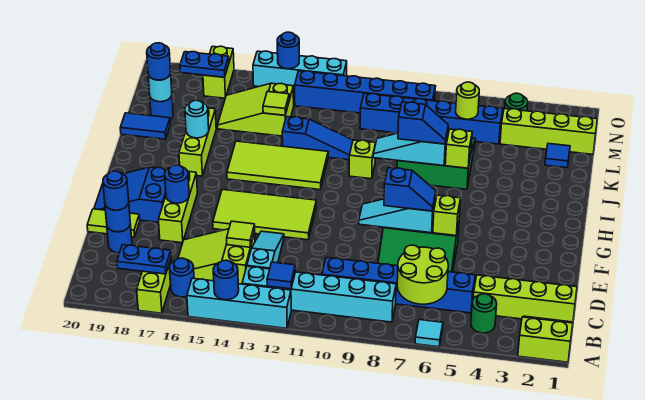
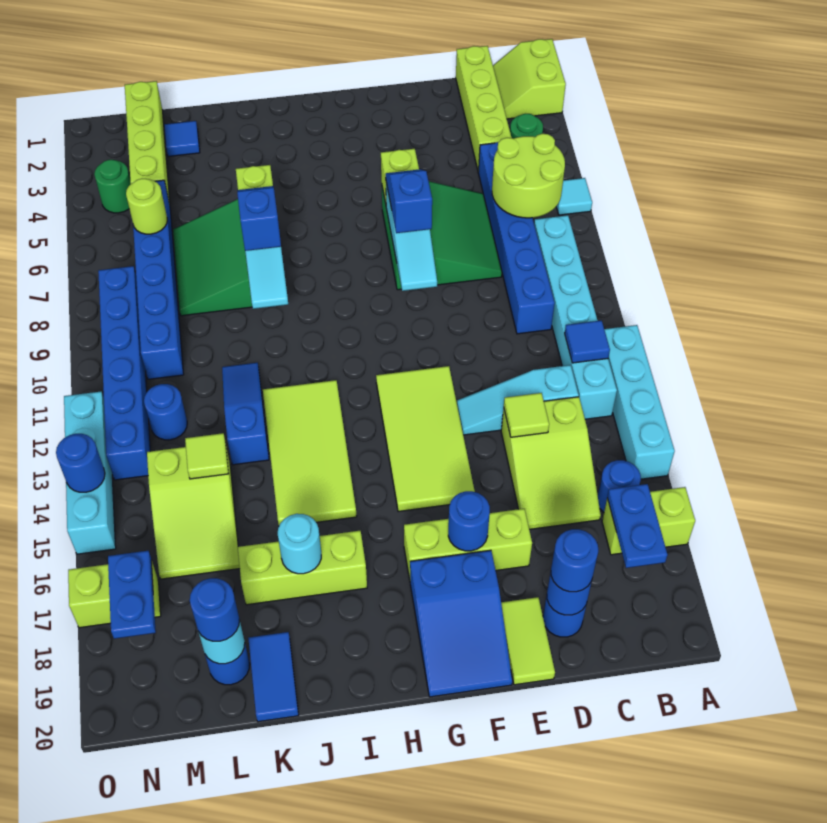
blue round brick A14 level 2 -> blue round brick M12 level 1
lime brick J10 level 1 -> none

